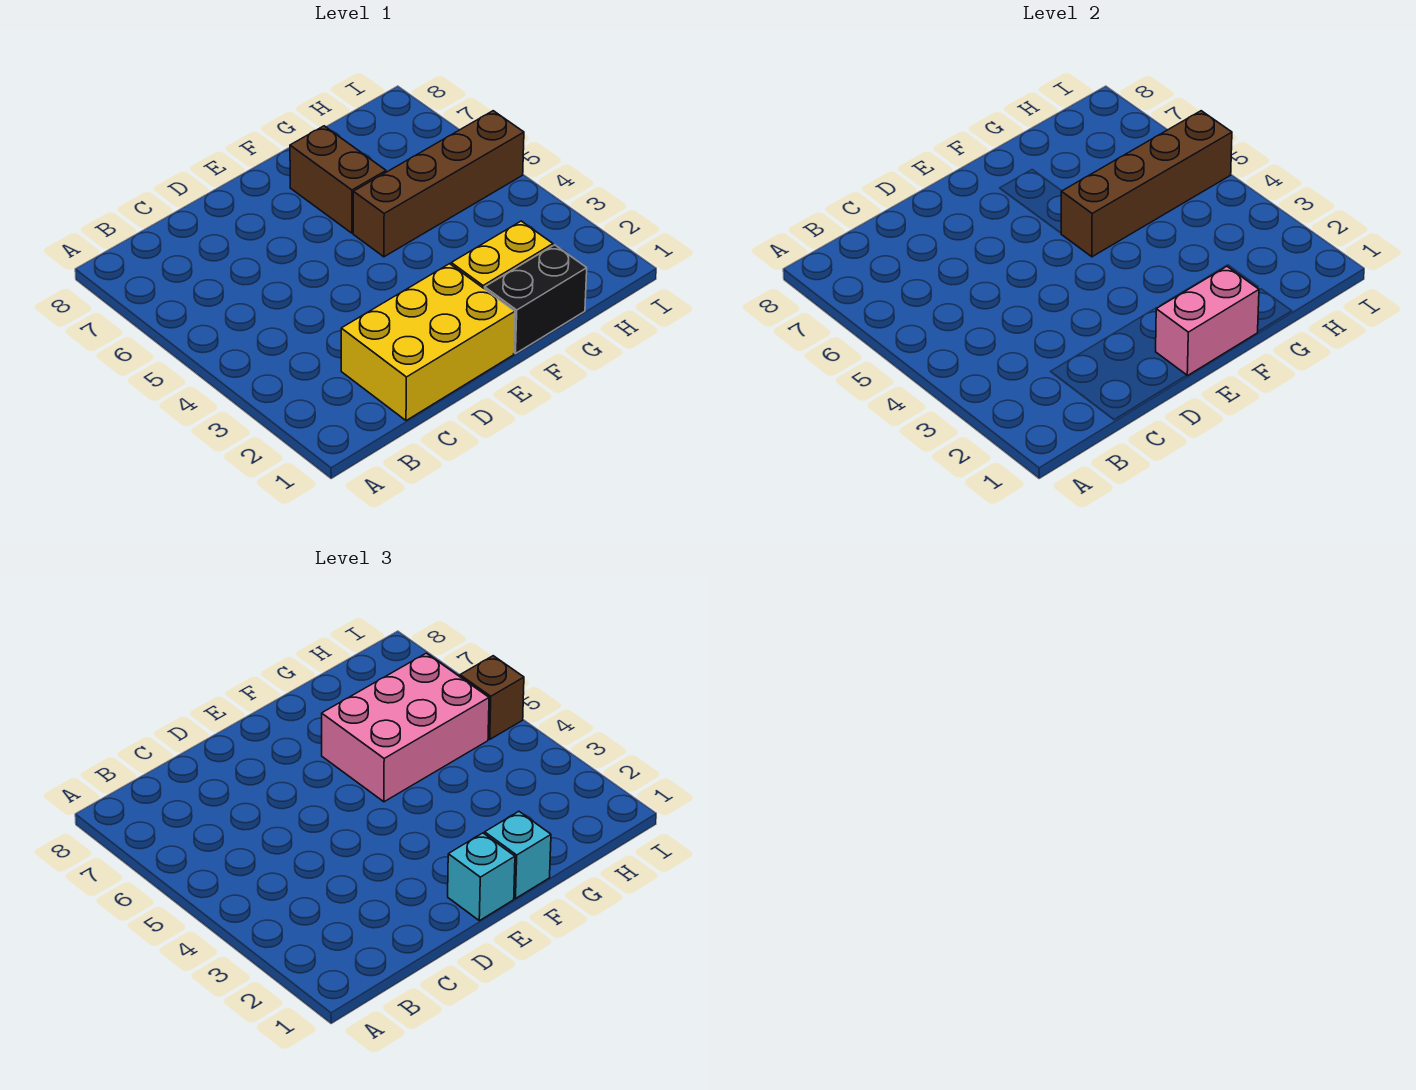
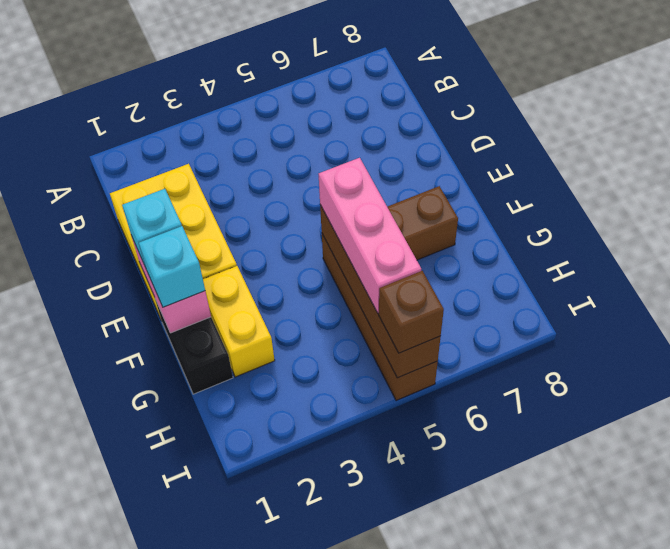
pink brick F5:H6 level 3 -> pink brick F5:H5 level 3

